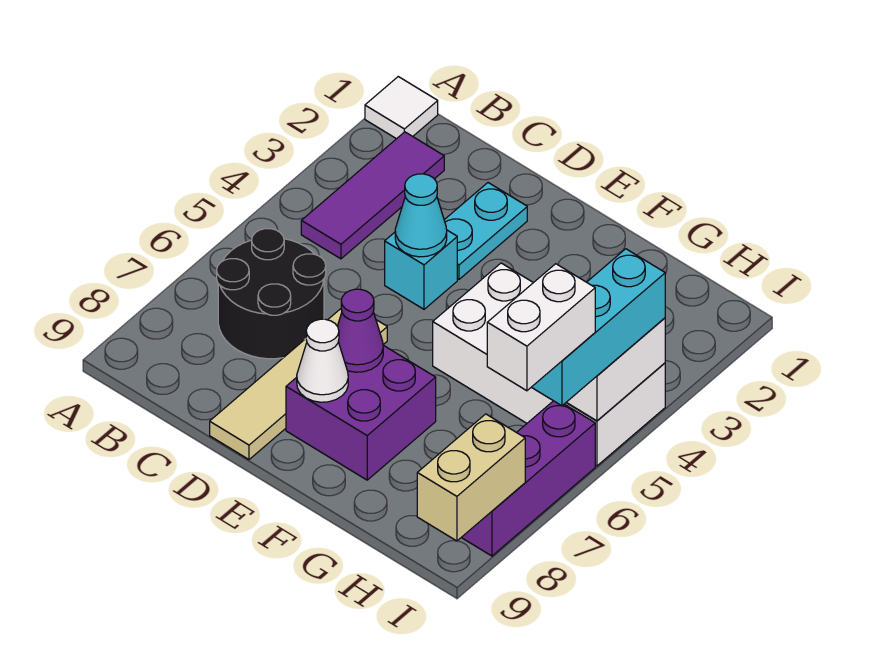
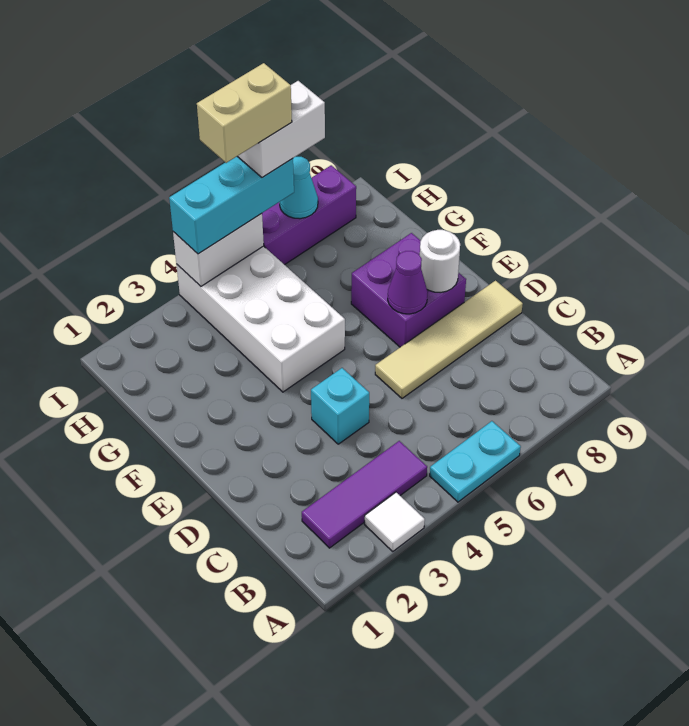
white tile A1 level 1 -> white tile A3 level 1
black round brick B6:C7 level 1 -> none
cyan plate D2:D3 level 1 -> cyan plate A5:A6 level 1
cyan cone D4 level 2 -> cyan cone I7 level 2
white cone E8 level 2 -> white round brick E8 level 2
tan brick I8:I9 level 2 -> tan brick I5:I6 level 5

